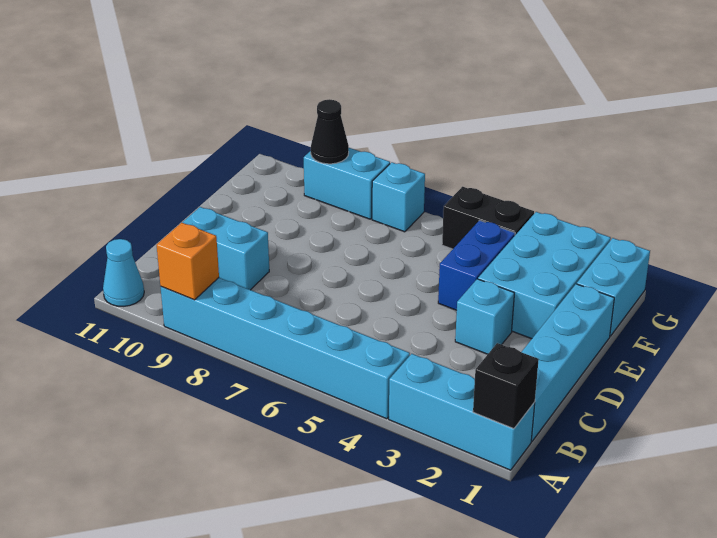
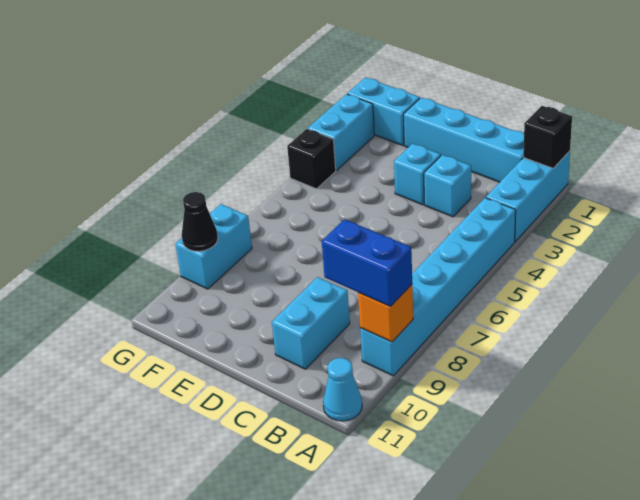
cyan brick E2:G3 level 1 -> cyan brick G2:G3 level 1
blue brick E4:F4 level 1 -> blue brick A9:B9 level 3
black brick G4:G5 level 1 -> black brick G4 level 1
cyan brick G7 level 1 -> cyan brick C3 level 1

